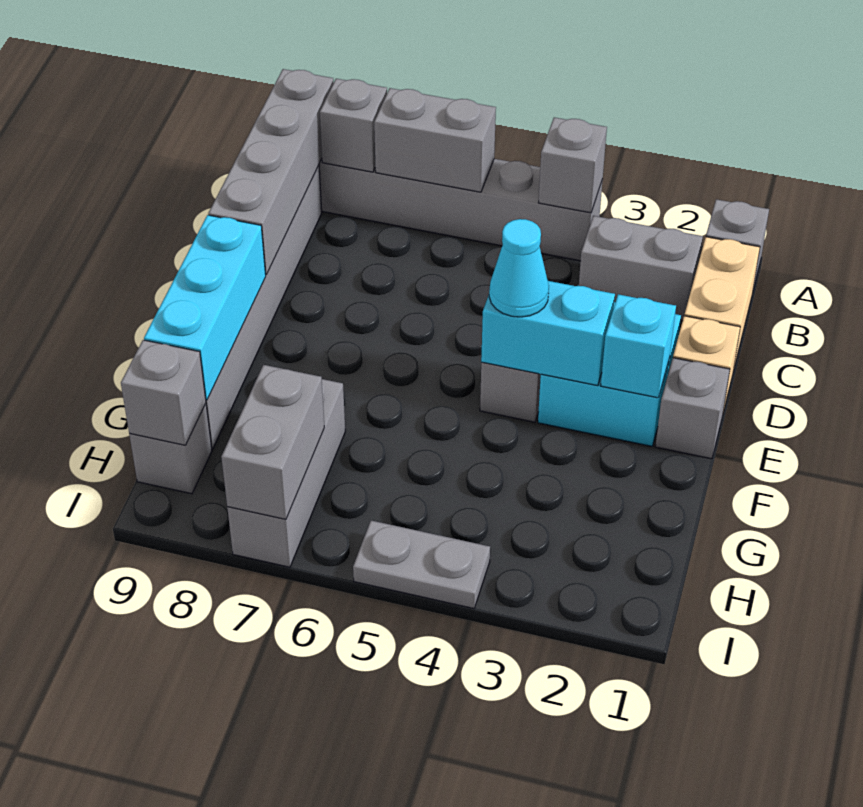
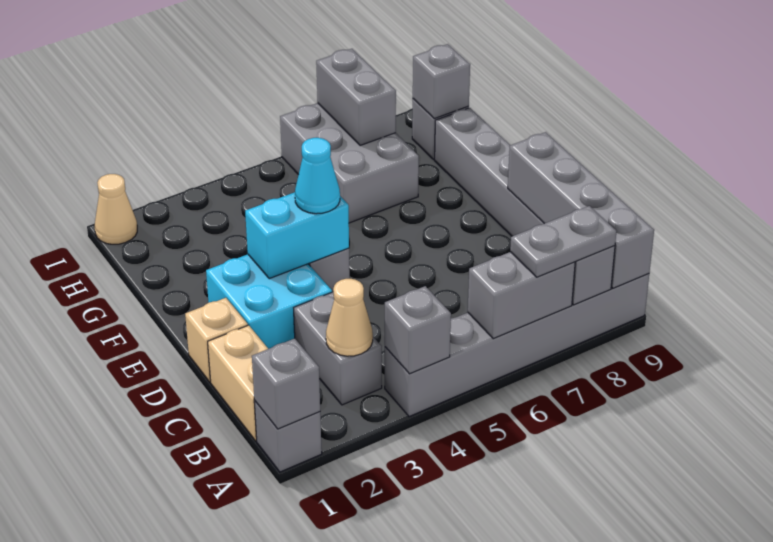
grey brick B2:B3 level 1 -> grey brick B3:C3 level 1
none -> tan cone B3 level 2
grey brick E1 level 1 -> grey brick A1 level 2
cyan brick E2 level 2 -> none
cyan brick E9:G9 level 2 -> none
grey brick G7:I7 level 1 -> grey brick G6:I7 level 1
none -> tan cone I1 level 1
grey plate I4:I5 level 1 -> grey plate A7:A8 level 3

